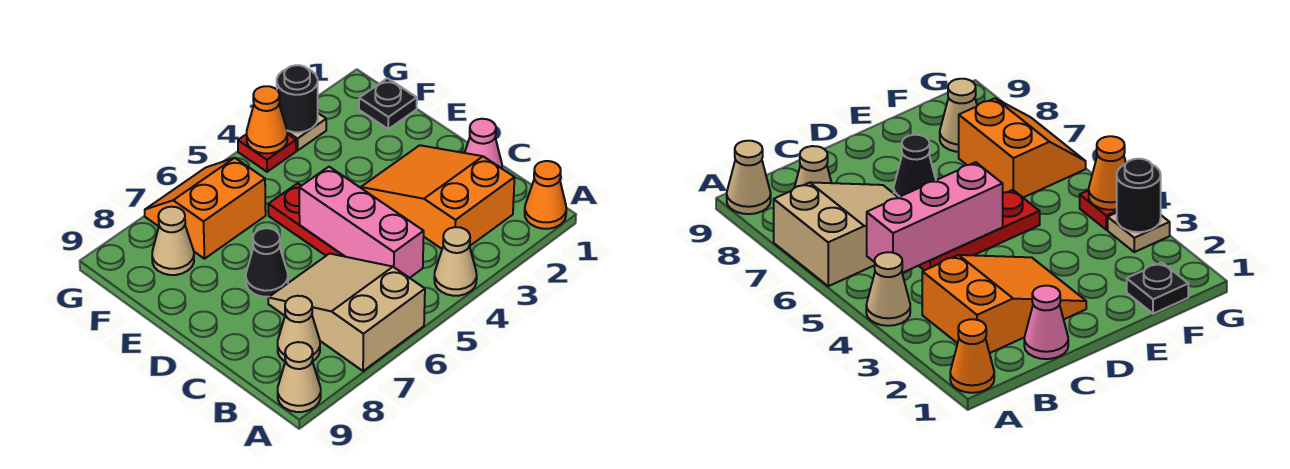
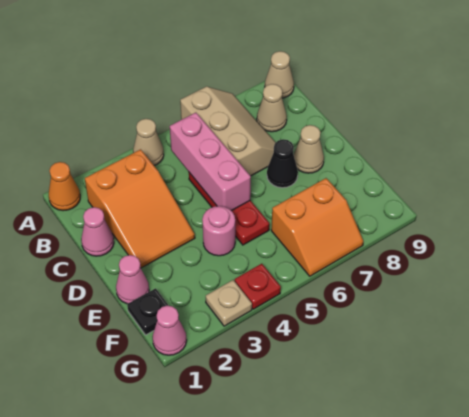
tan slope A6:C7 level 1 top A -> tan slope A6:C7 level 1 top 6
none -> pink cone E1 level 1
none -> pink round brick E4 level 1
tan cone F8 level 1 -> tan cone D8 level 1
none -> pink cone G1 level 1
black round brick G3 level 2 -> none
orange cone G4 level 2 -> none

